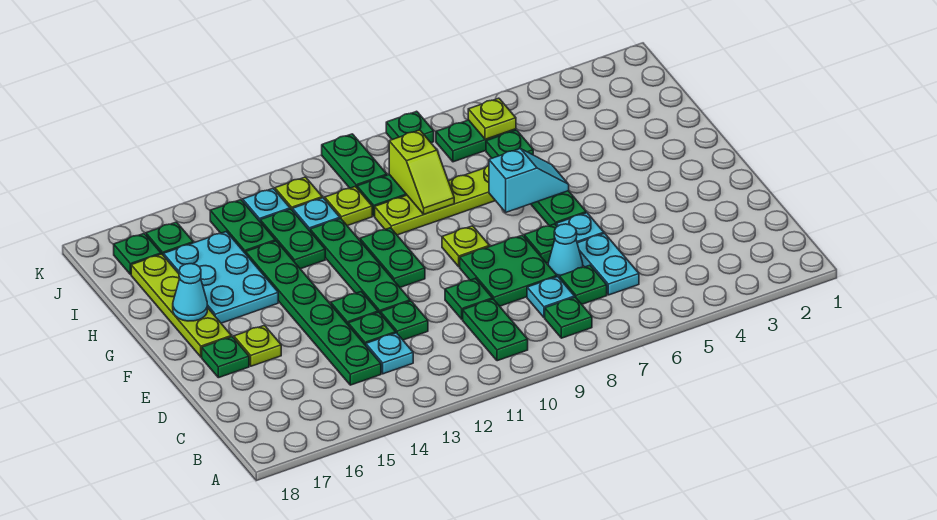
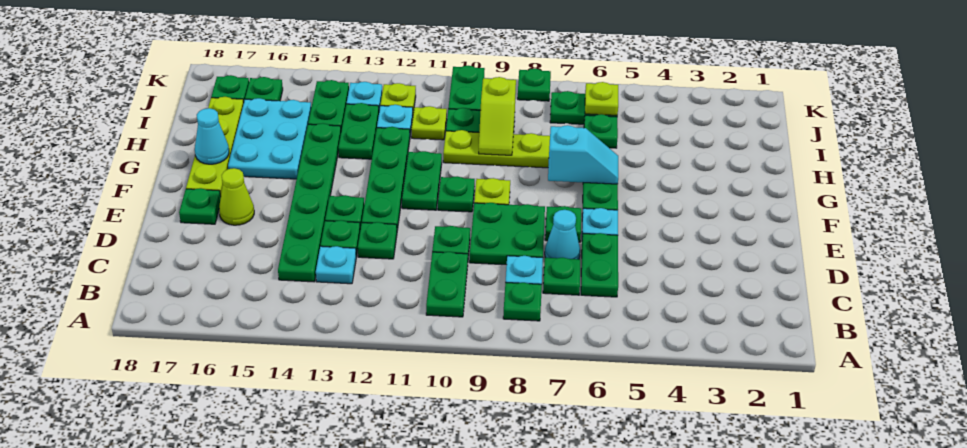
cyan plate C6:D6 level 1 -> green plate C6:D6 level 1
lime plate E16 level 1 -> lime cone E16 level 1
none -> green plate F10 level 1

